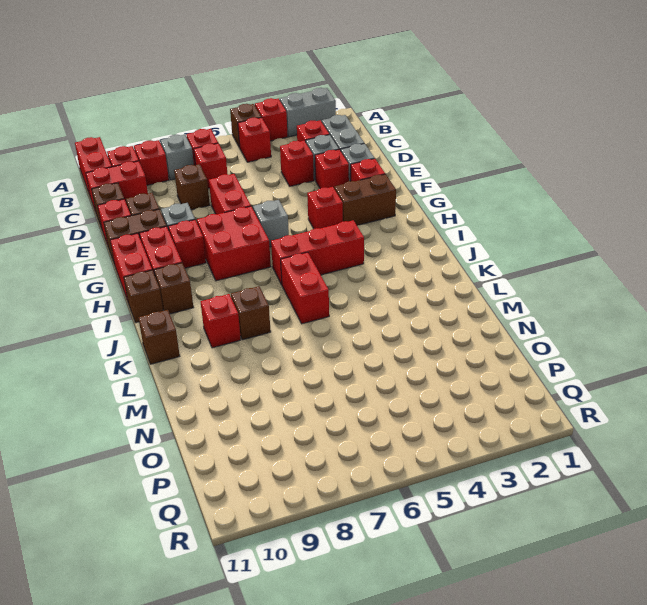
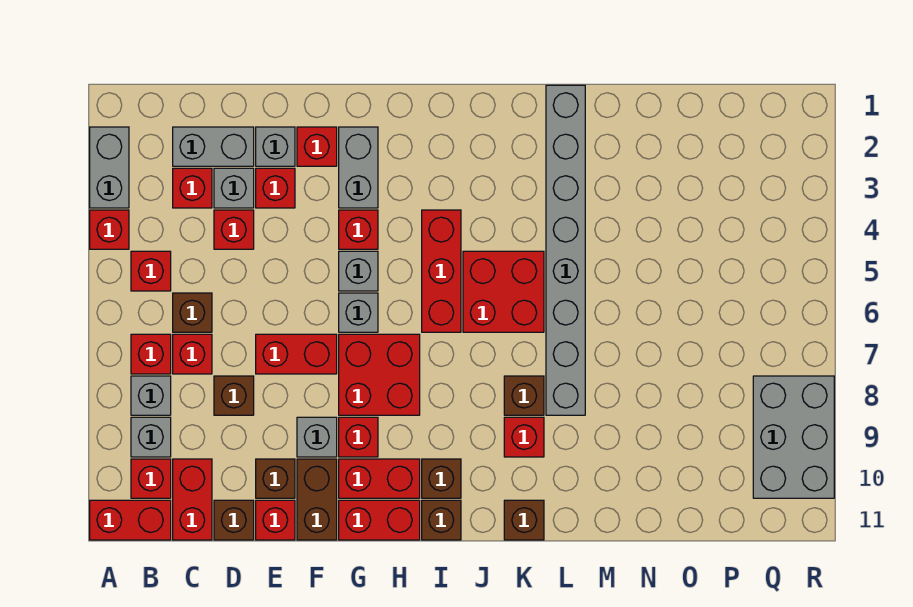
brown brick A5 level 1 -> brown brick C6 level 1
red brick B9 level 1 -> grey brick B9 level 1
brown brick G2:G3 level 1 -> grey brick G2:G3 level 1
none -> grey brick G5 level 1
red brick J6:K6 level 1 -> red brick J5:K6 level 1
none -> grey brick L1:L8 level 1
none -> grey brick Q8:R10 level 1

